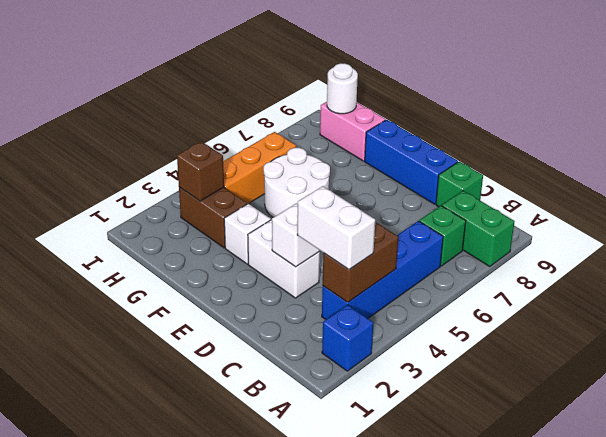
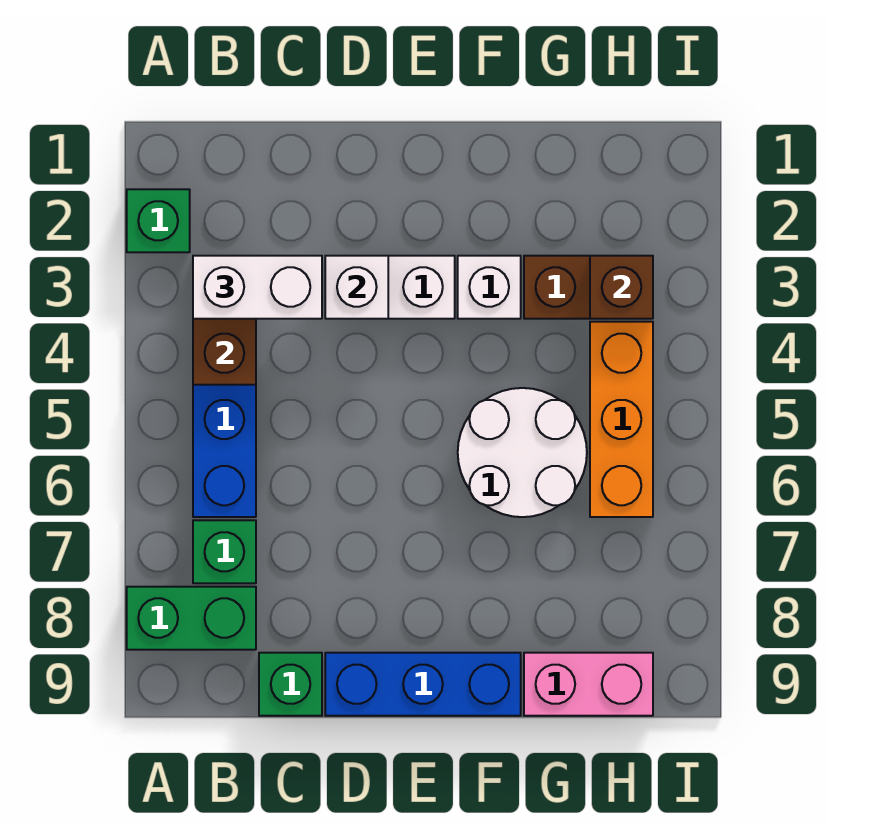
blue brick A2 level 1 -> green brick A2 level 1
white round brick H9 level 2 -> none

